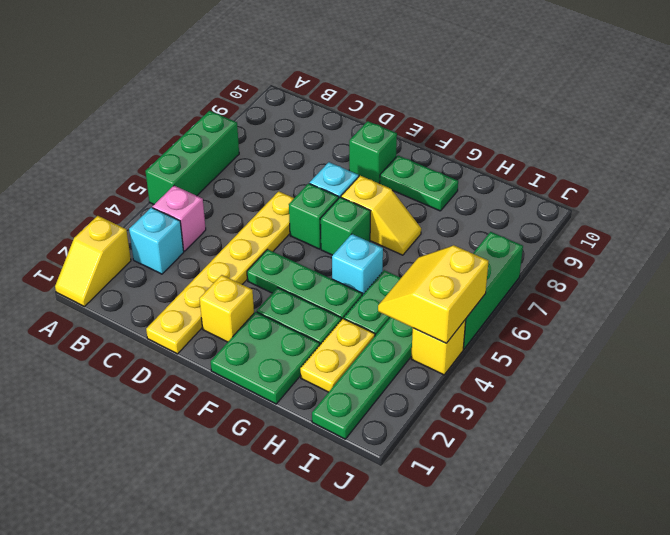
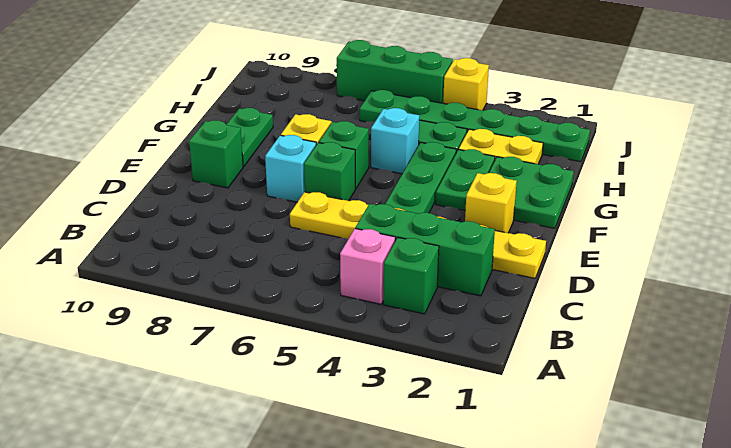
yellow slope A1:A2 level 1 top 2 -> none
green brick A5:A7 level 1 -> green brick C2:C4 level 1
cyan brick B3 level 1 -> green brick B3 level 1
yellow slope I4:J5 level 2 top J -> none

